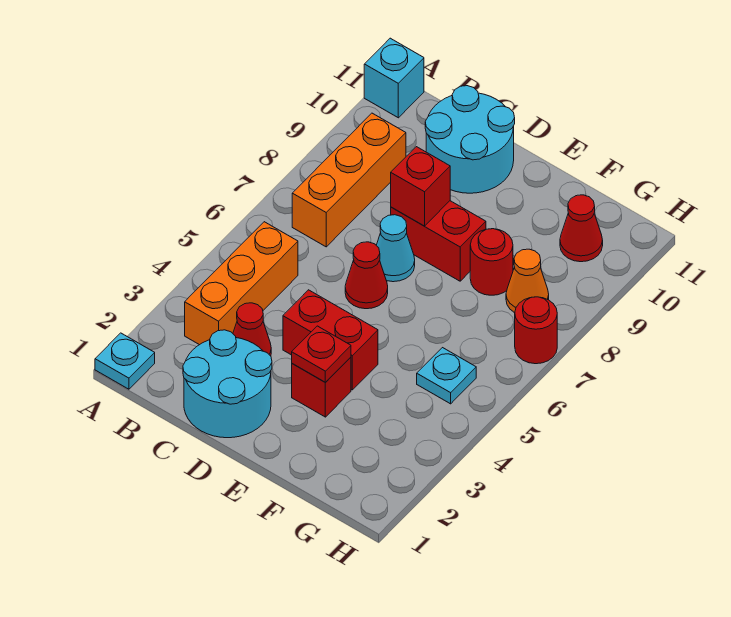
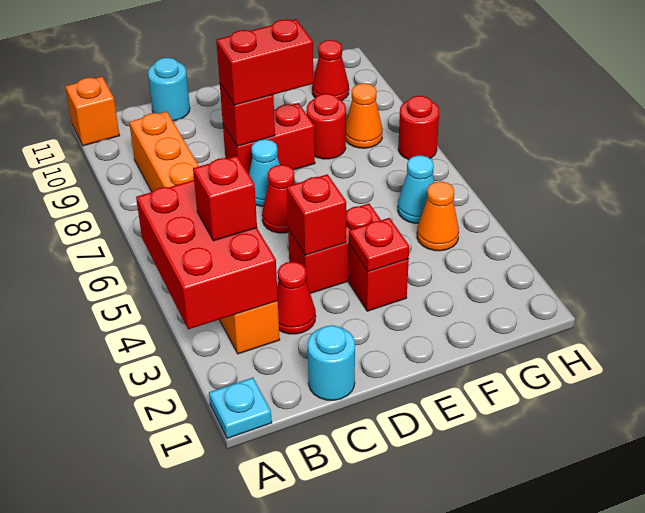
none -> red brick A3:B5 level 2
cyan brick A11 level 1 -> orange brick A11 level 1
none -> red brick B4 level 3
cyan round brick C1:D2 level 1 -> cyan round brick C1 level 1
cyan round brick C10:D11 level 1 -> cyan round brick C11 level 1
none -> red brick D4 level 2
none -> red brick D8:E8 level 3
none -> orange cone G4 level 1
cyan plate G5 level 1 -> cyan cone G5 level 1

